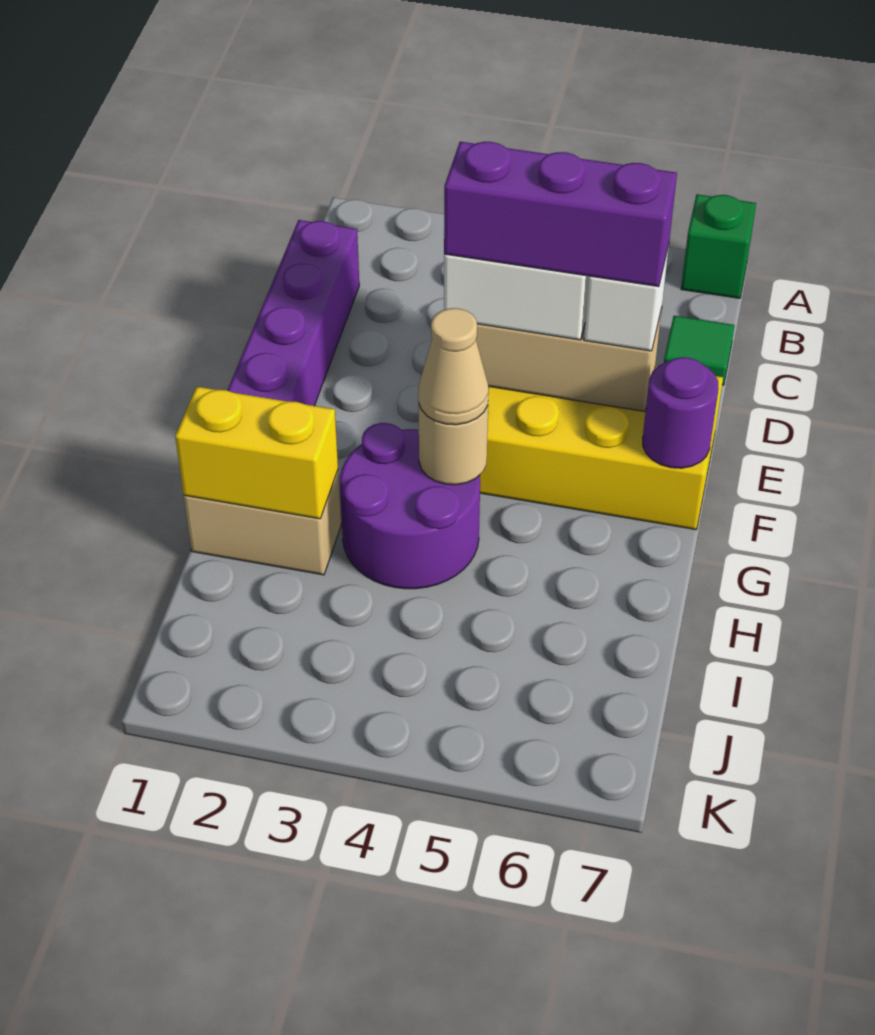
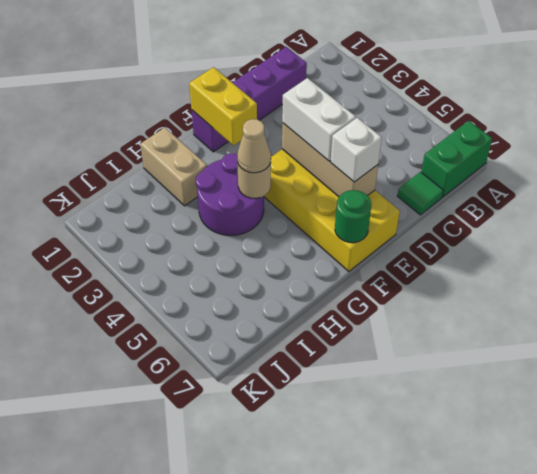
green brick A7 level 1 -> green brick A7:B7 level 1
purple brick E4:E6 level 4 -> none
purple round brick F7 level 2 -> green round brick F7 level 2
yellow brick H1:H2 level 2 -> yellow brick F1:F2 level 2

